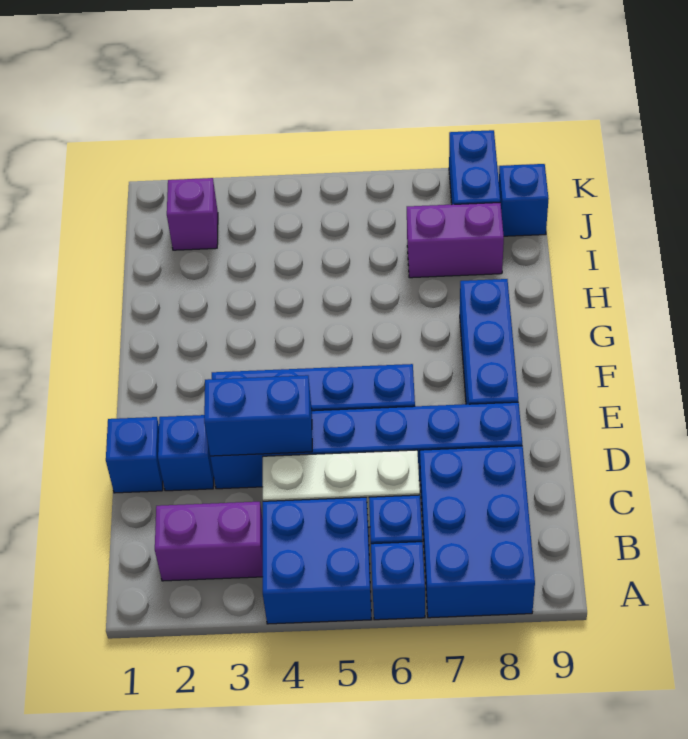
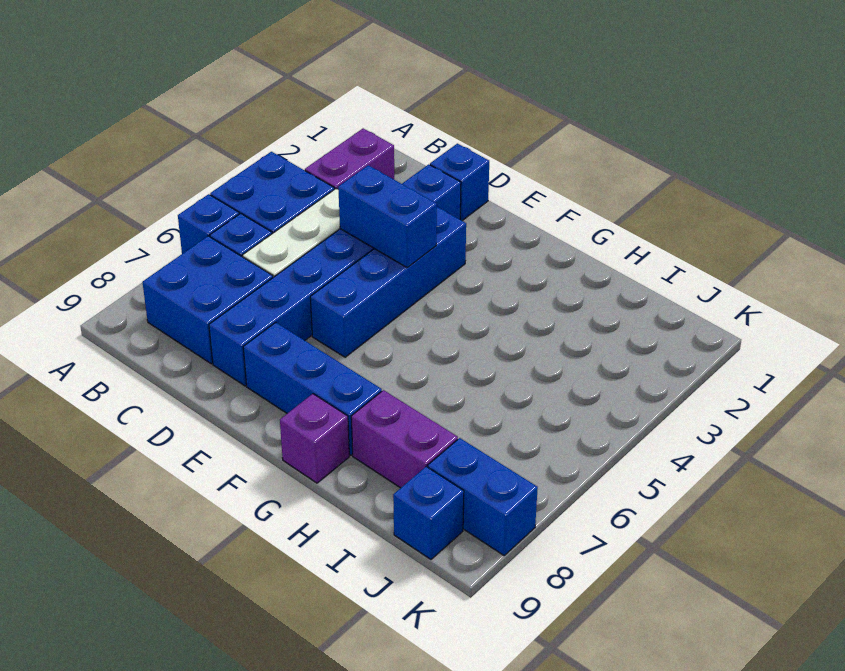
blue brick A7:C8 level 1 -> blue brick B7:C8 level 1
blue brick D3:D4 level 2 -> blue brick D4:E4 level 2
purple brick I7:I8 level 1 -> purple brick H8:I8 level 1
purple brick J2 level 1 -> purple brick G9 level 1

